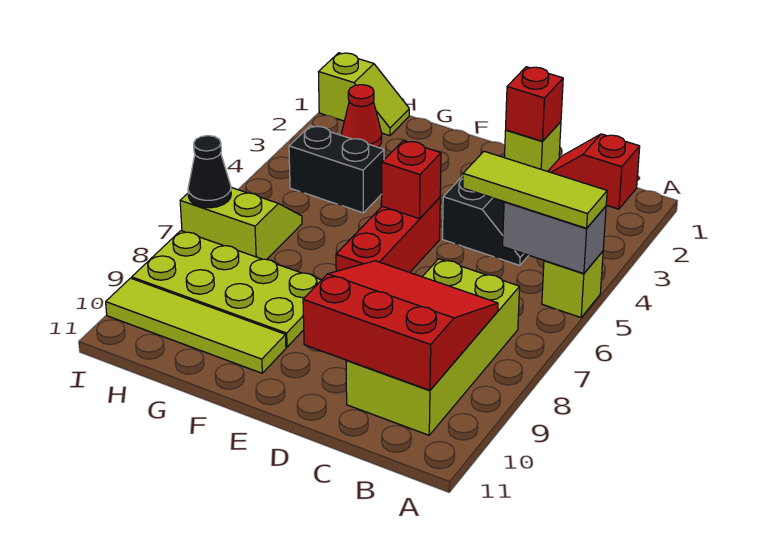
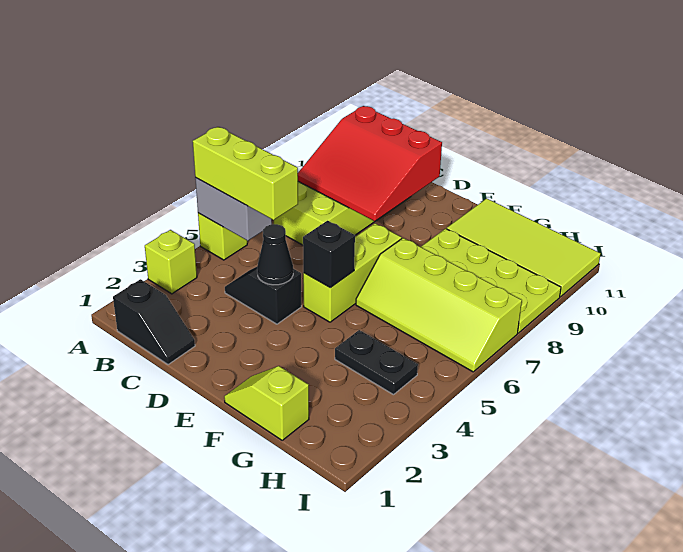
lime tile A5:C5 level 3 -> lime brick A5:C5 level 3
red slope B1:C1 level 1 top B -> black slope B1:C1 level 1 top B
lime brick D1 level 1 -> lime brick A3 level 1
red brick D1 level 2 -> none
red brick E5:E7 level 1 -> lime brick E5:E7 level 1
red brick E5 level 2 -> black brick E5 level 2
lime tile F10:I10 level 1 -> lime tile F10:I11 level 1
black brick G4:H4 level 1 -> black plate G4:H4 level 1
lime slope H1:I1 level 1 top I -> lime slope F1:G1 level 1 top G
red cone H2 level 1 -> none
lime slope H6:I7 level 1 top 7 -> lime slope F6:I7 level 1 top 7
black cone I7 level 2 -> black cone D4 level 2

